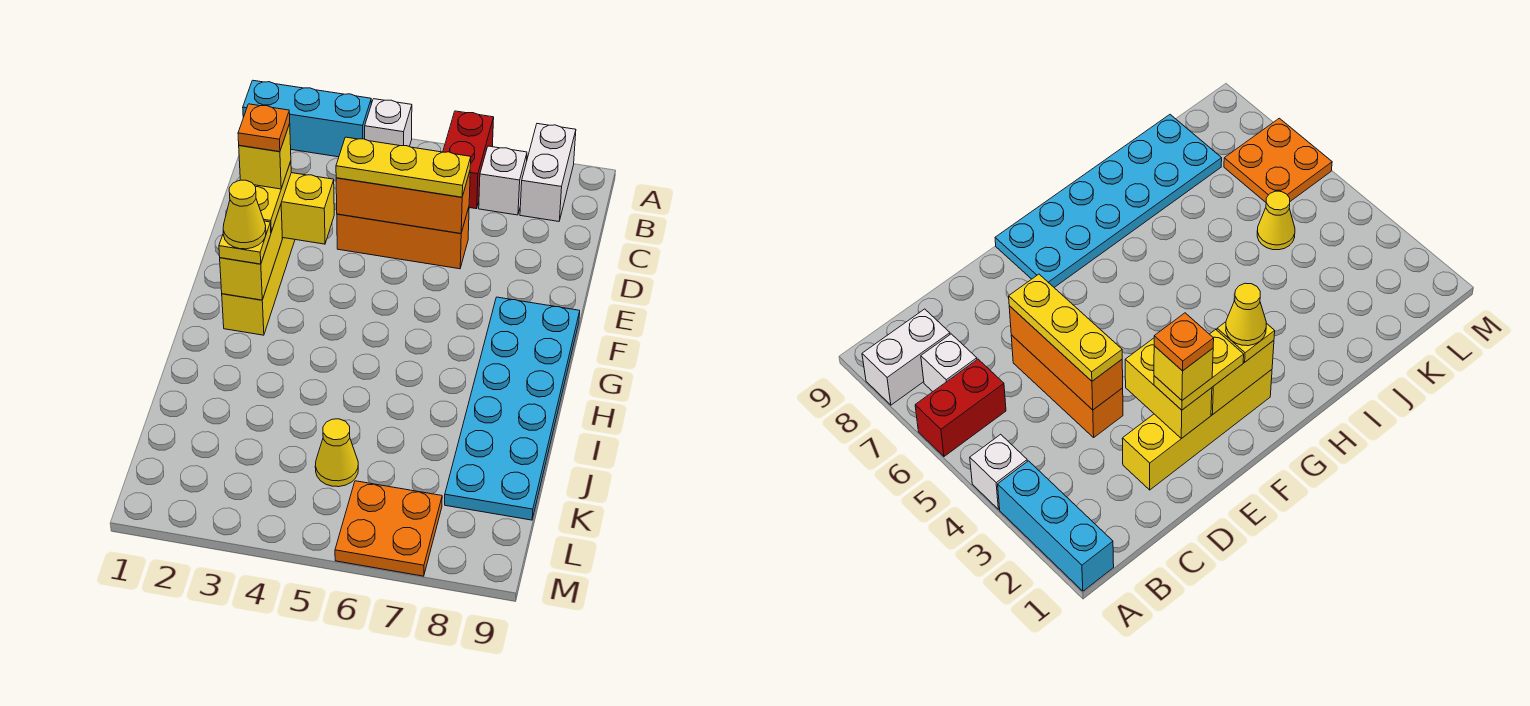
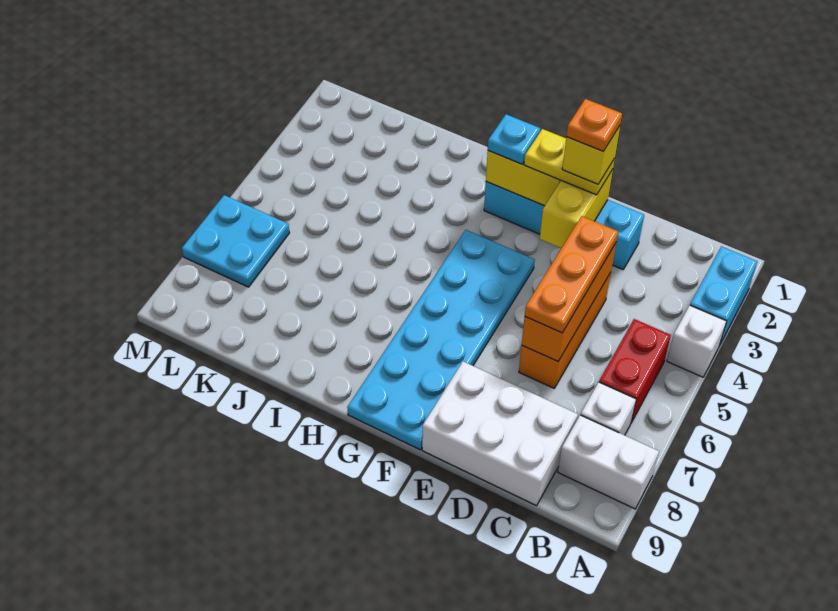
cyan brick A1:A3 level 1 -> cyan brick A2:A3 level 1
red brick A6:B6 level 1 -> red brick B5:B6 level 1
none -> white brick C8:E9 level 1
yellow brick D2:G2 level 1 -> cyan brick D2:G2 level 1
yellow plate D4:D6 level 3 -> orange plate D4:D6 level 3
cyan plate F8:K9 level 1 -> cyan plate F4:G9 level 1
yellow plate G2 level 3 -> cyan plate G2 level 3
yellow cone G2 level 4 -> none
yellow cone K5 level 1 -> none
orange plate L6:M7 level 1 -> cyan plate L6:M7 level 1

